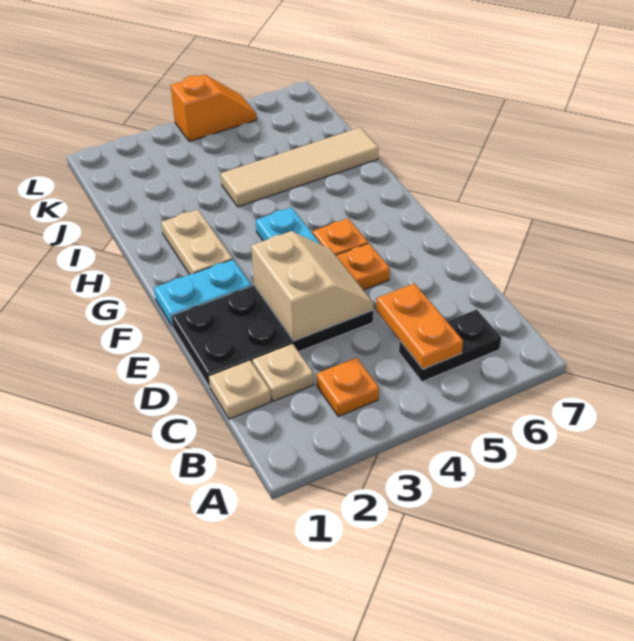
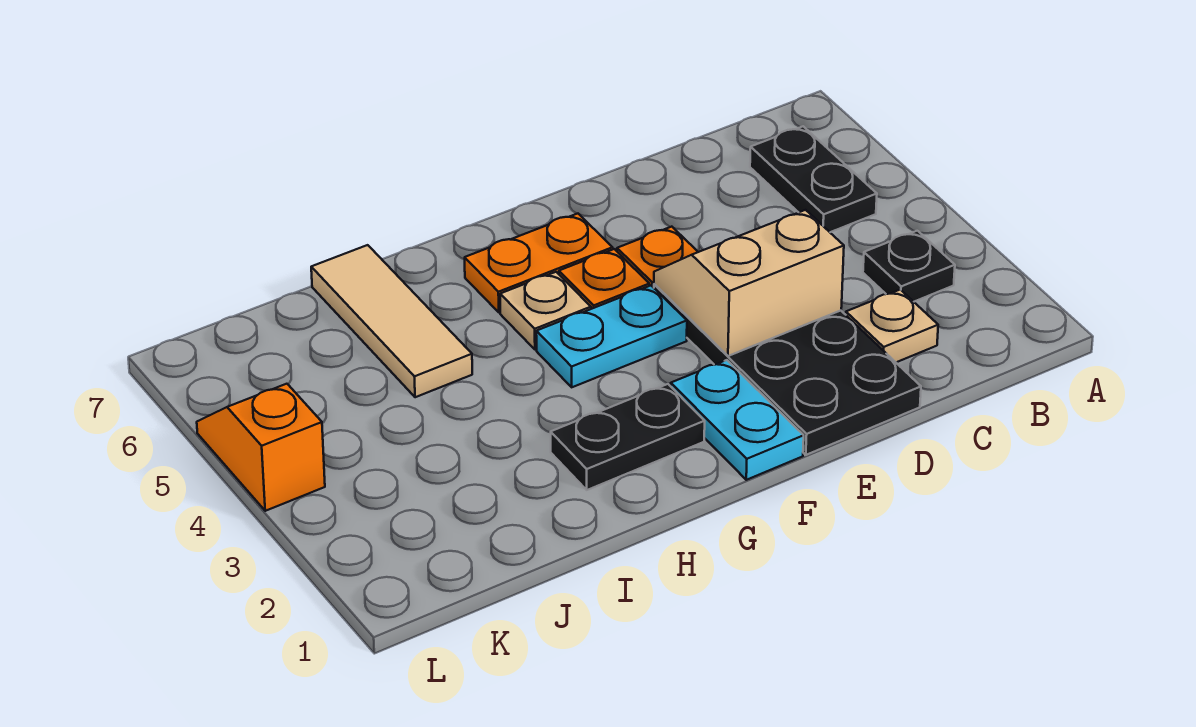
orange plate B3 level 1 -> black plate B3 level 1
orange plate B5:C5 level 2 -> orange plate F6:G6 level 1
tan plate C1 level 1 -> tan plate G5 level 1
tan plate G2:H2 level 1 -> black plate G2:H2 level 1
tan tile I4:I7 level 1 -> tan tile I5:I7 level 1

